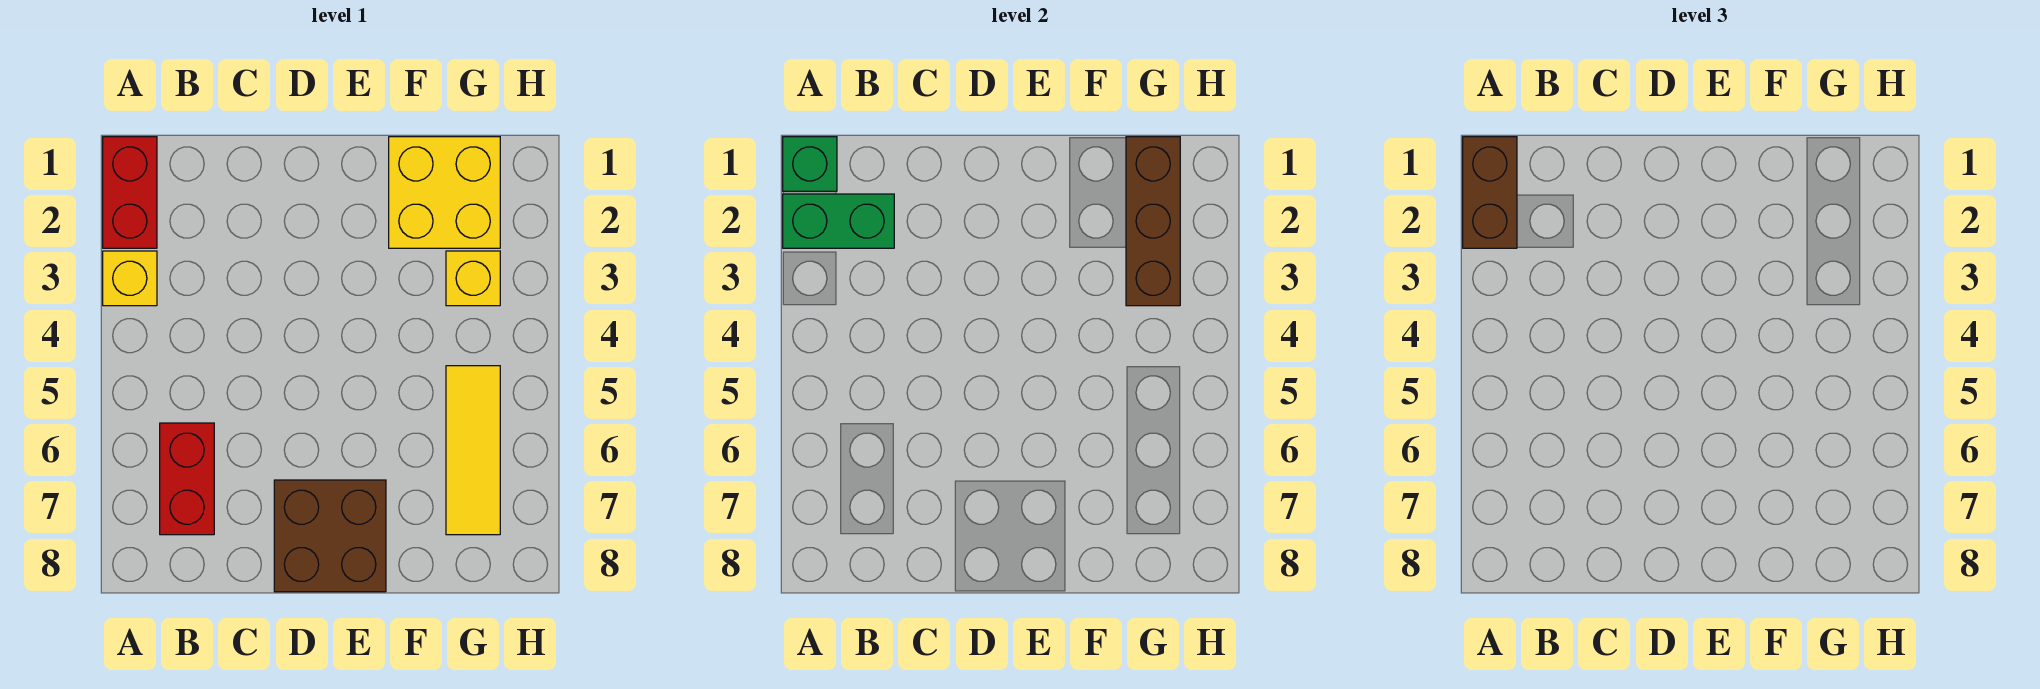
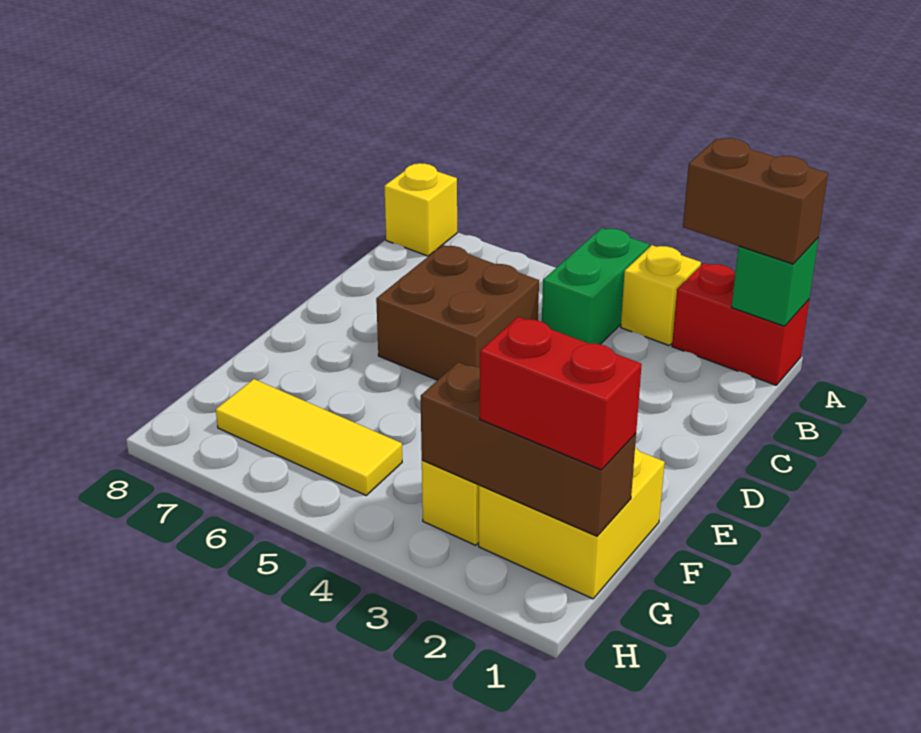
green brick A2:B2 level 2 -> green brick A4:B4 level 1
none -> yellow brick A8 level 1
red brick B6:B7 level 1 -> red brick G1:G2 level 3
brown brick D7:E8 level 1 -> brown brick C5:D6 level 1

